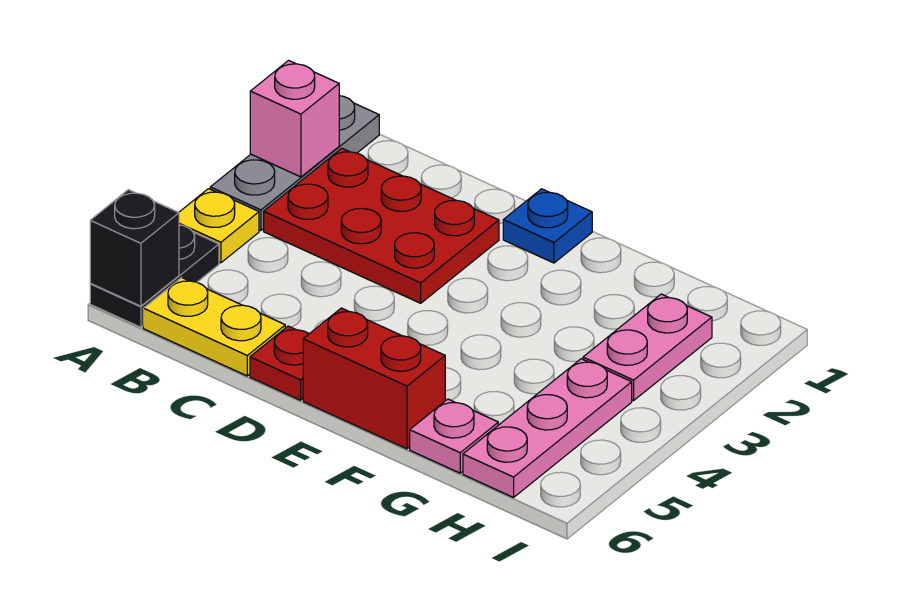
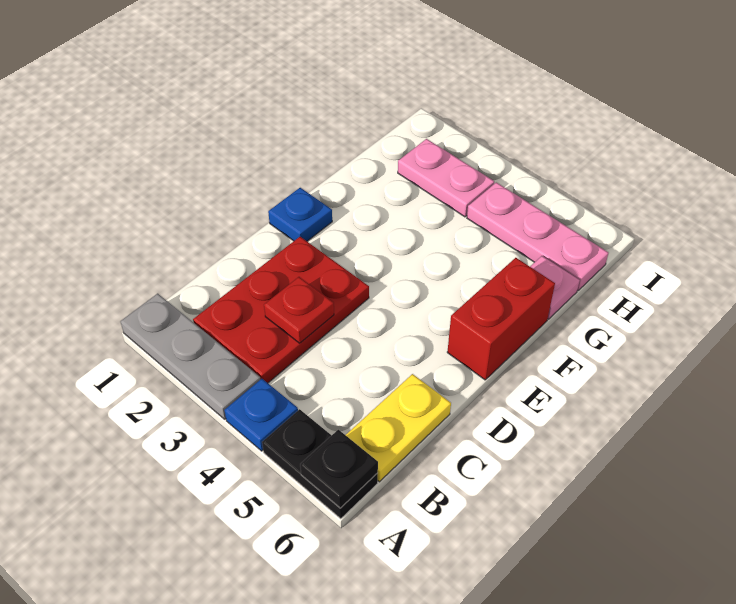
pink brick A2 level 2 -> none
yellow plate A4 level 1 -> blue plate A4 level 1
black brick A6 level 2 -> black plate A6 level 2
red plate D6 level 1 -> red plate C3 level 2

